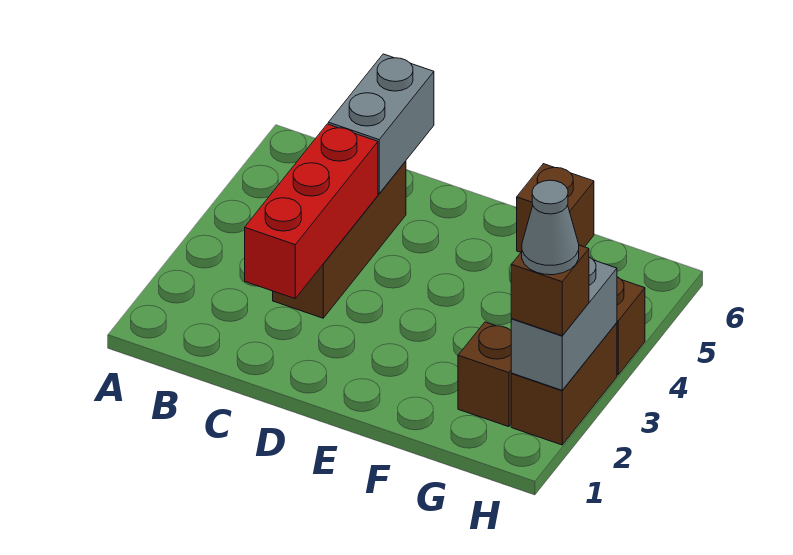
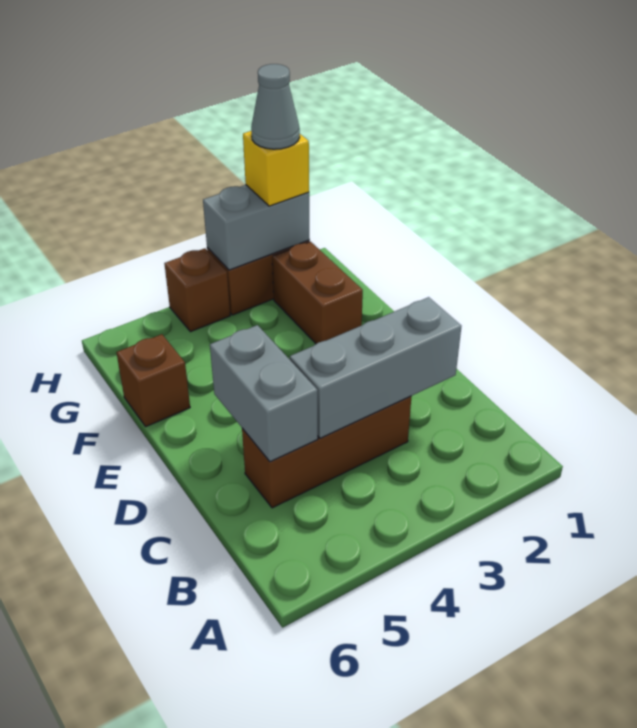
red brick C2:C4 level 2 -> grey brick C2:C4 level 2
grey brick C5:C6 level 2 -> grey brick C5:D5 level 2
brown brick G2 level 1 -> brown brick F2:G2 level 1
brown brick H2 level 3 -> yellow brick H2 level 3

